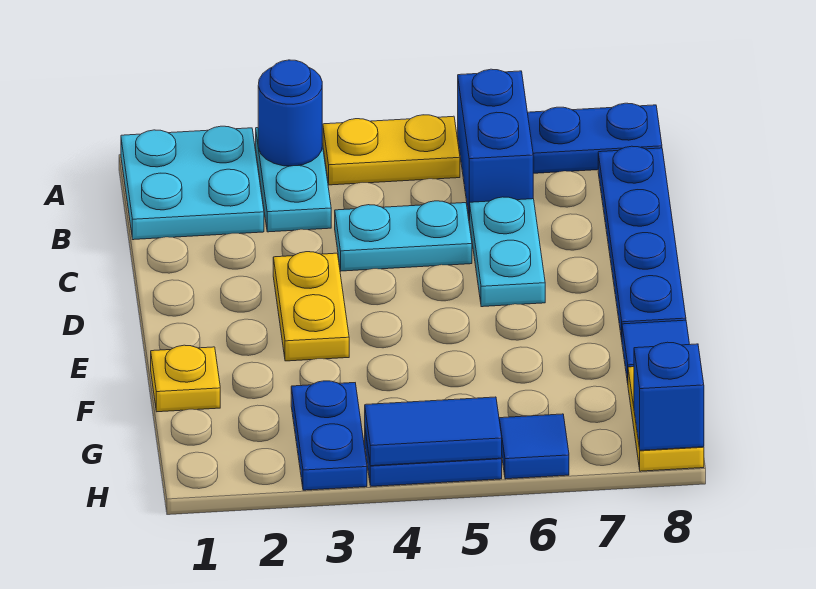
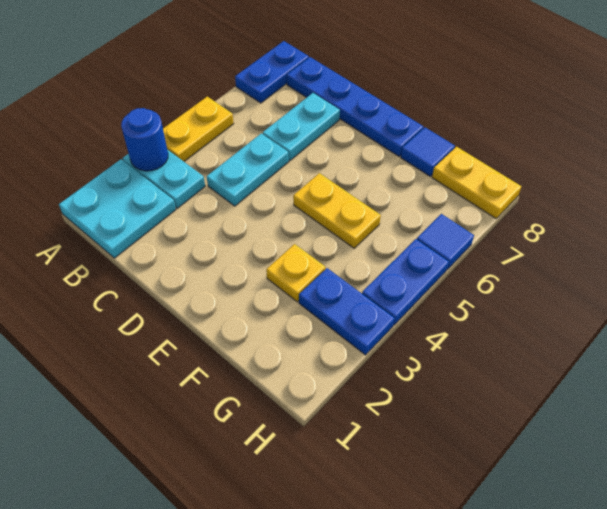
blue brick A6:B6 level 1 -> none
cyan plate C6:D6 level 1 -> cyan plate C6:C7 level 1
yellow plate D3:E3 level 1 -> yellow plate E5:F5 level 1
yellow plate F1 level 1 -> yellow plate F3 level 1
blue tile H4:H5 level 2 -> none
blue brick H8 level 2 -> none

